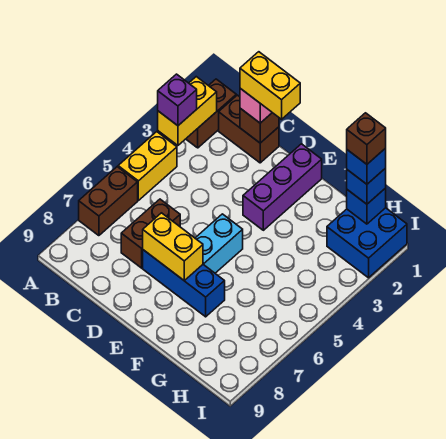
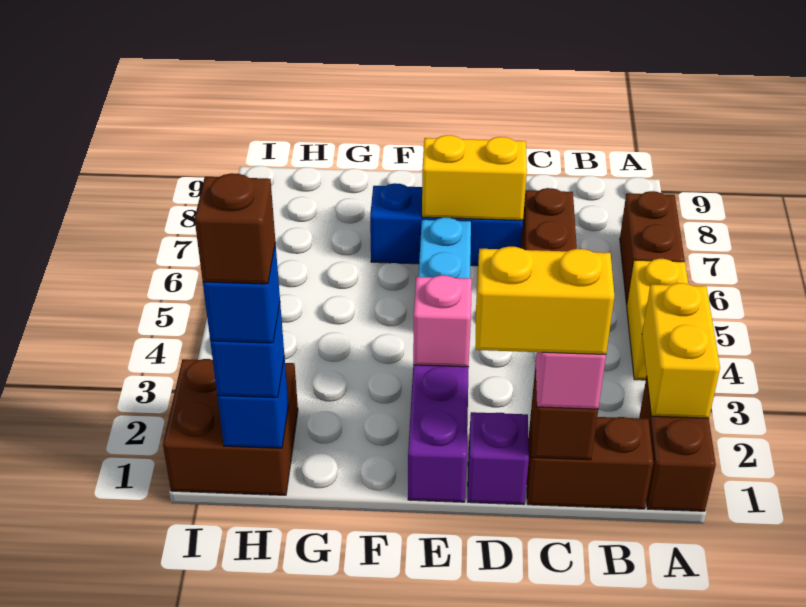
purple brick A3 level 3 -> purple brick D1 level 1
none -> pink brick E3 level 2
blue brick H1:I2 level 1 -> brown brick H1:I2 level 1

